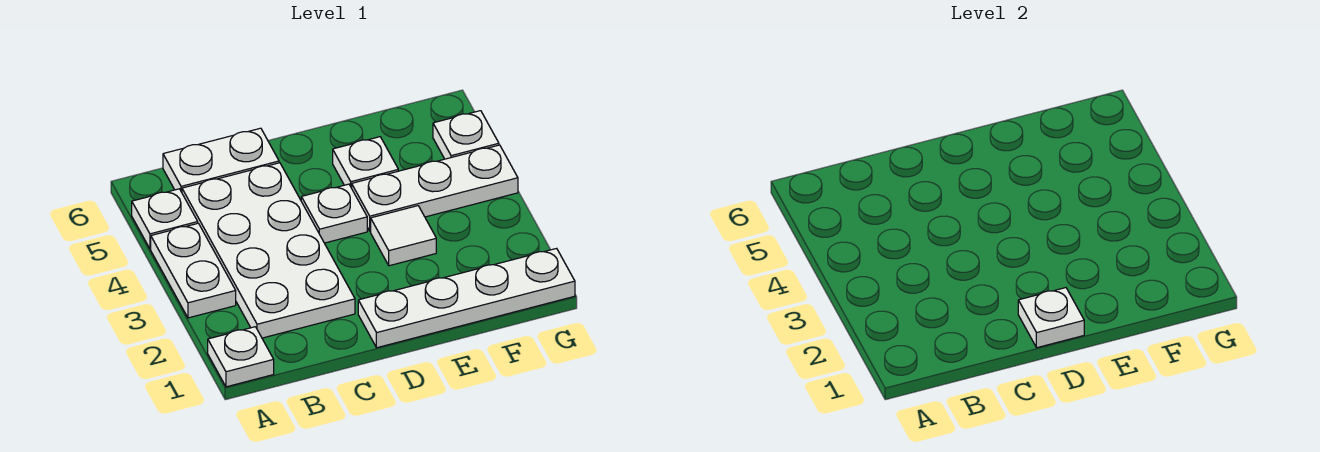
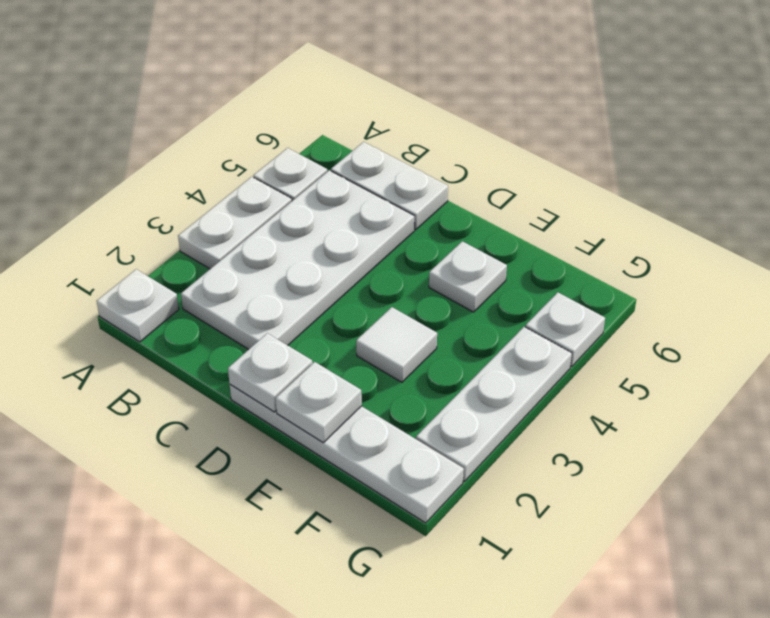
white plate D4 level 1 -> white plate E1 level 2
white plate E4:G4 level 1 -> white plate G2:G4 level 1

